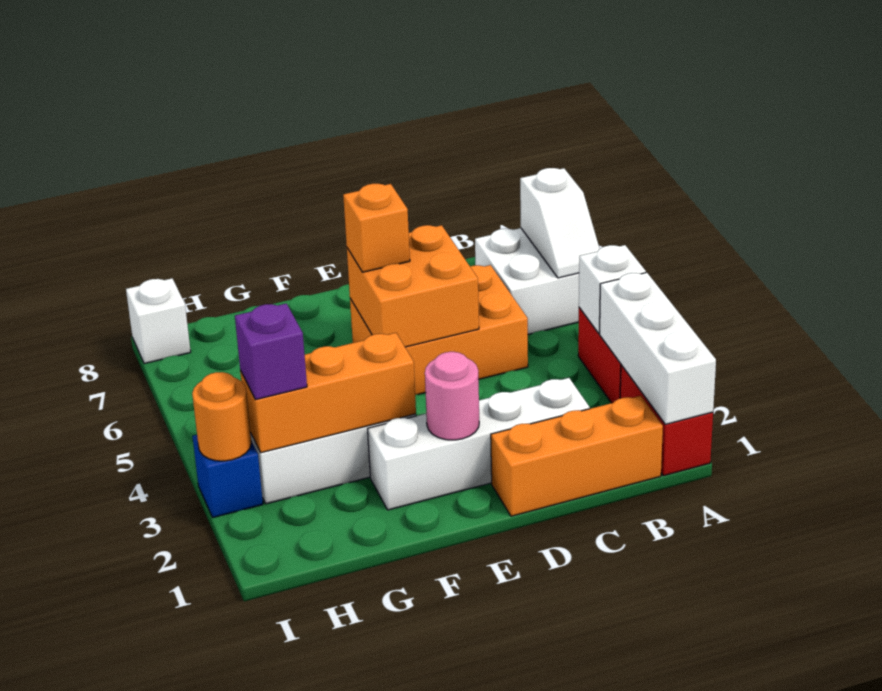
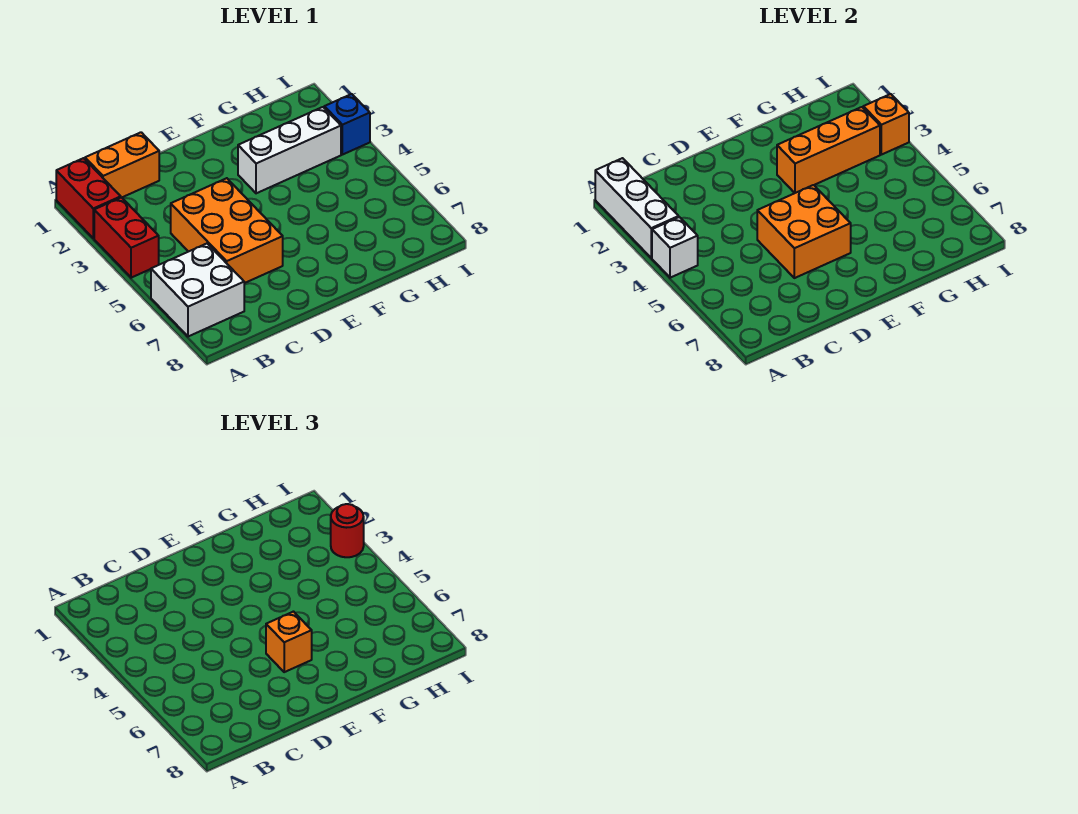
white slope A6:A7 level 2 top 7 -> none
orange brick B1:D1 level 1 -> orange brick B1:C1 level 1
white brick C2:F2 level 1 -> none
orange brick C5:E6 level 1 -> orange brick C4:D6 level 1
pink round brick E2 level 2 -> none
purple brick H3 level 3 -> none
orange round brick I3 level 2 -> orange brick I3 level 2
none -> red round brick I3 level 3
white brick I8 level 1 -> none

